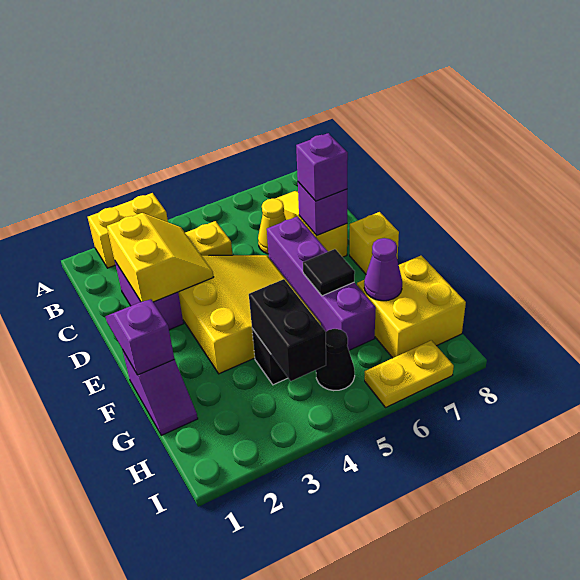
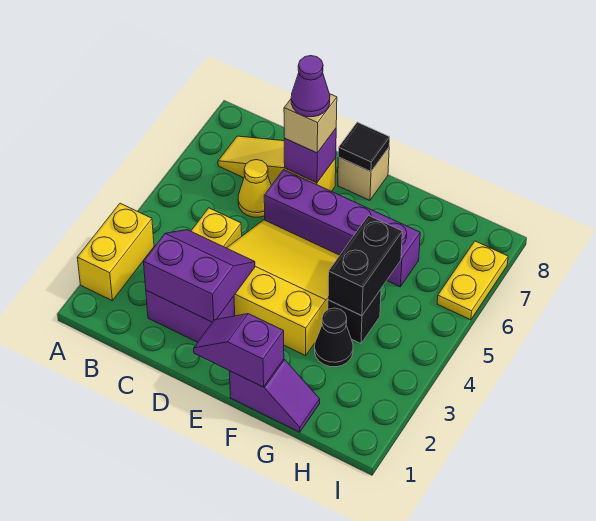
yellow slope C2:D3 level 2 top 2 -> purple slope C2:D3 level 2 top 2
purple brick D7 level 3 -> tan brick D7 level 3
yellow brick E8 level 1 -> tan brick E8 level 1
black tile F6 level 2 -> black tile E8 level 2
black brick G4:H4 level 2 -> black brick G4:G5 level 2
yellow brick G7:H8 level 1 -> none
purple cone G7 level 2 -> purple cone D7 level 4
black cone H5 level 1 -> black cone G3 level 1

